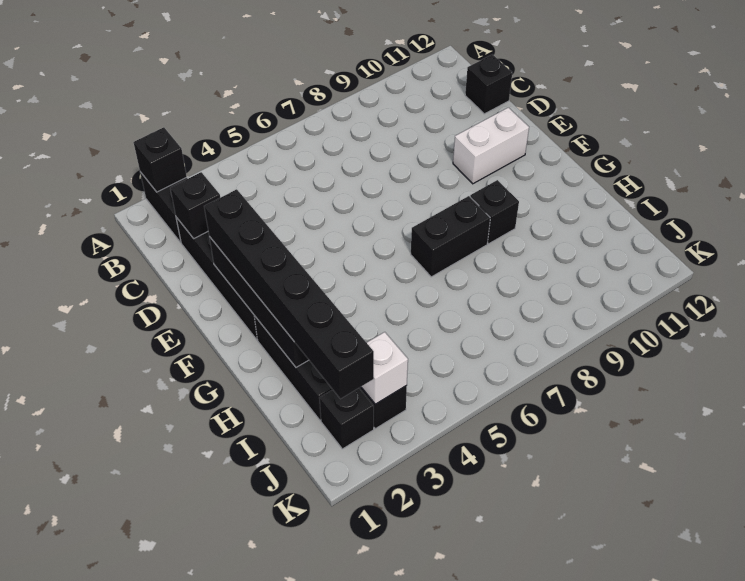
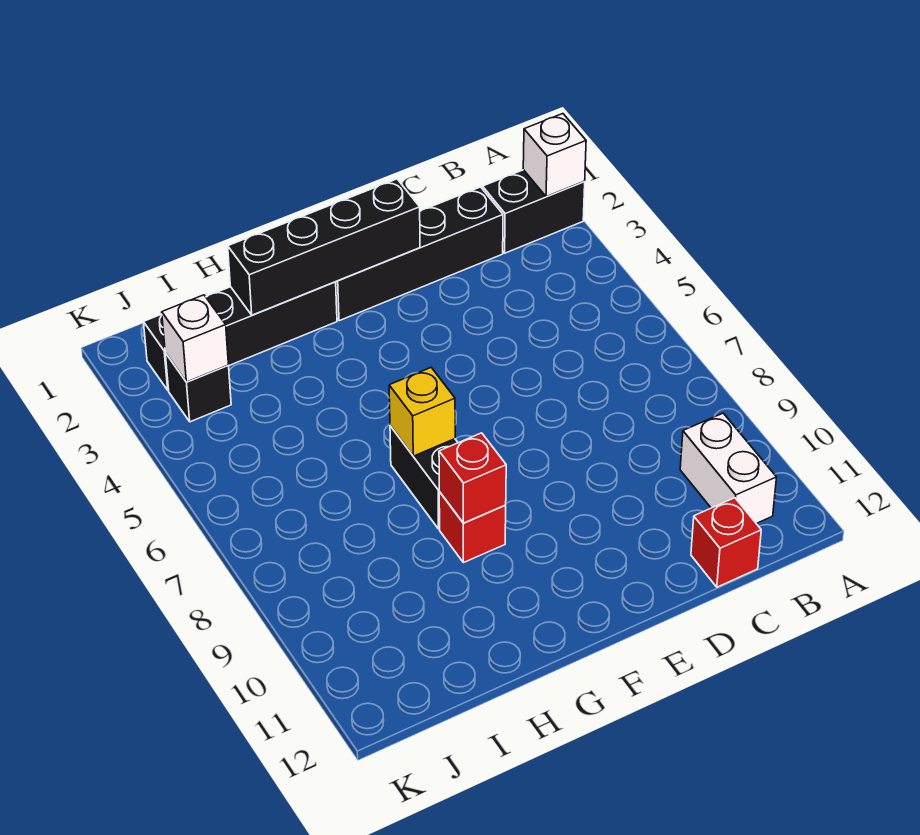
black brick A2 level 2 -> white brick A2 level 2
black brick C2 level 2 -> none
black brick C12 level 1 -> red brick C12 level 1
black brick E2:J2 level 3 -> none
white brick E10:E11 level 1 -> white brick B10:B11 level 1
none -> yellow brick G7 level 2
black brick G9 level 1 -> red brick G9 level 1
none -> red brick G9 level 2

